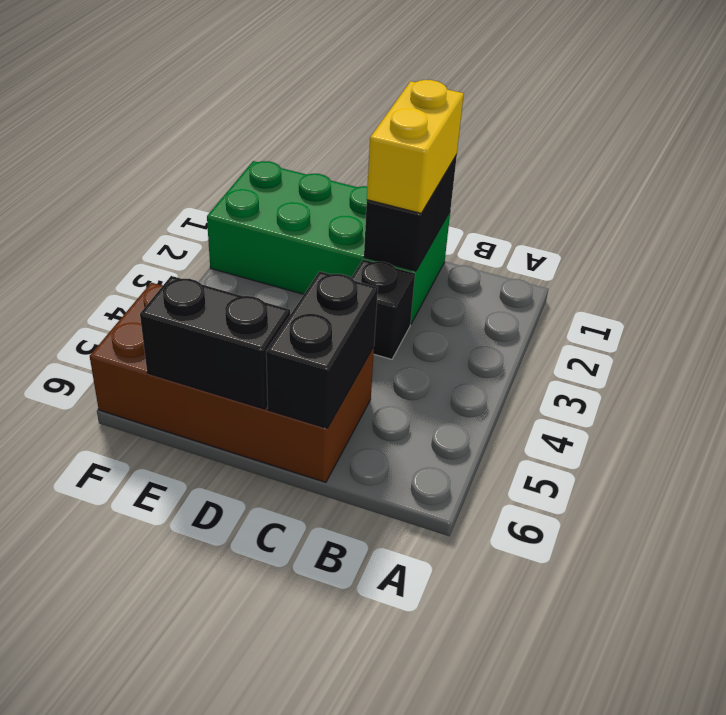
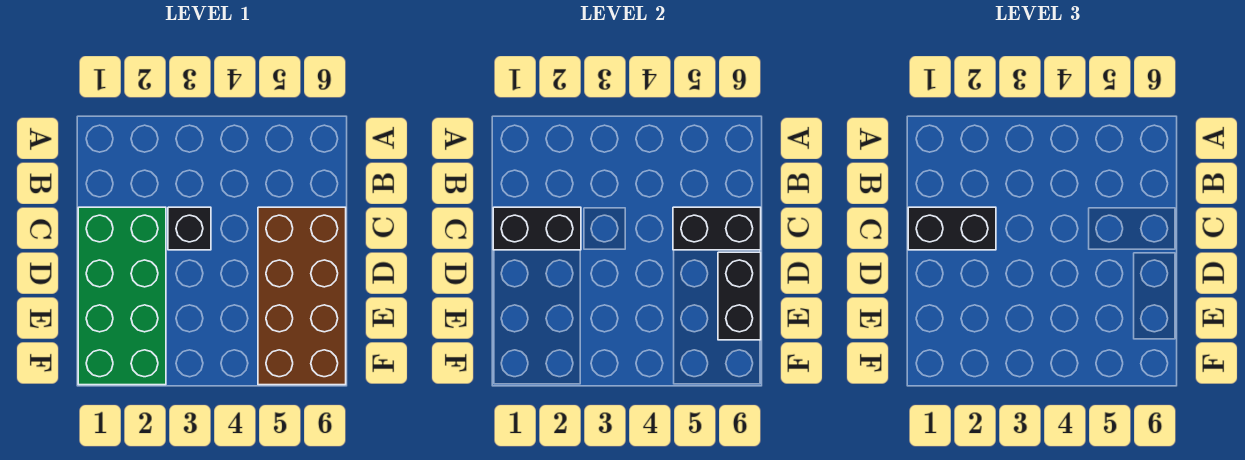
yellow brick C1:C2 level 3 -> black brick C1:C2 level 3

